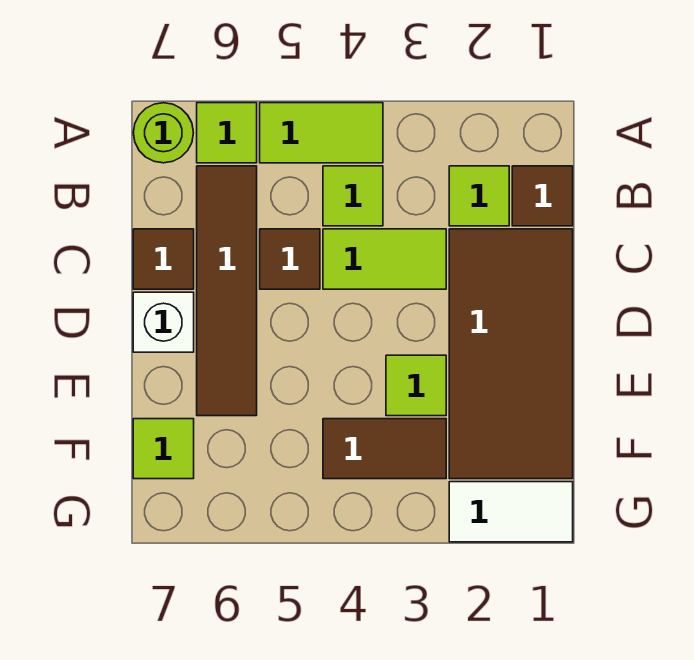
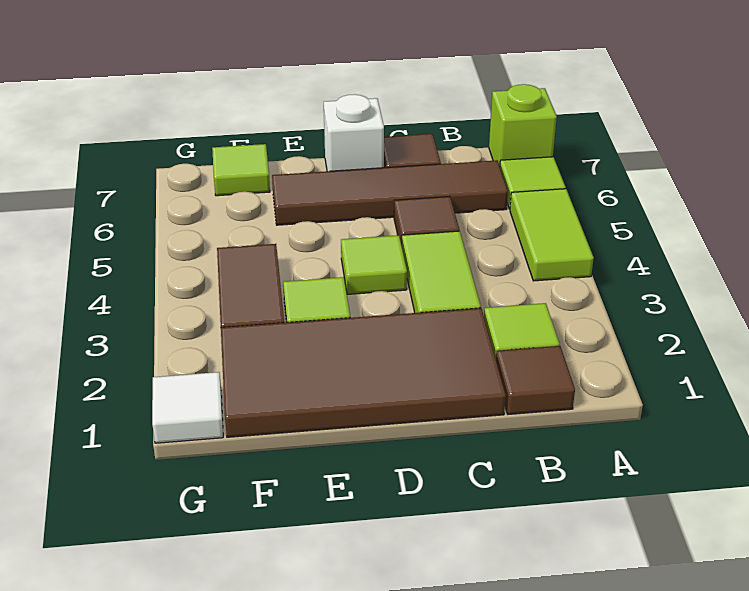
lime round brick A7 level 1 -> lime brick A7 level 1
lime tile B4 level 1 -> lime tile D4 level 1
white tile G1:G2 level 1 -> white tile G1 level 1

